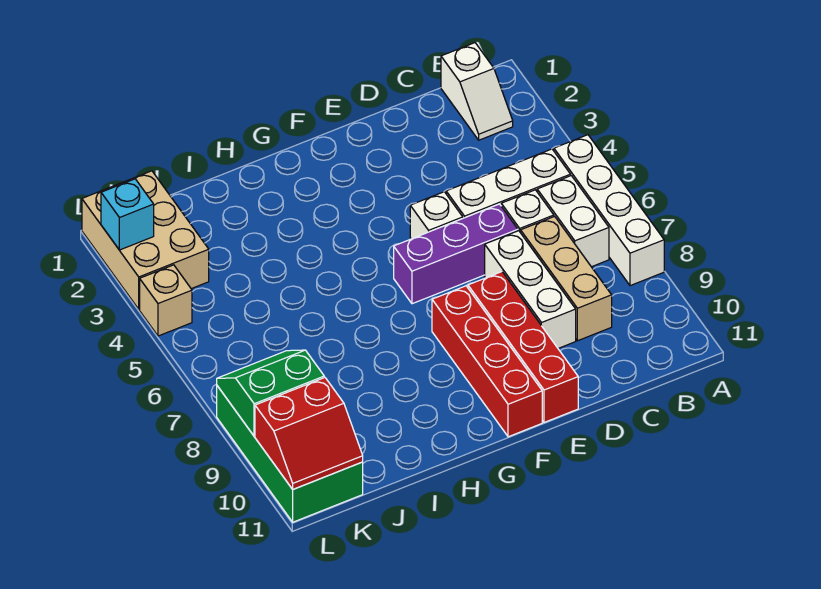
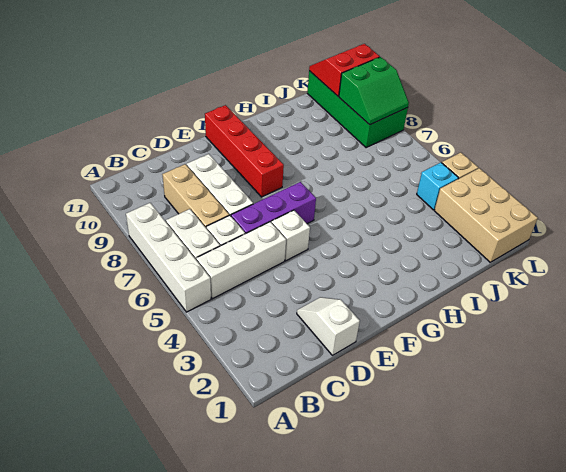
white slope B1:B2 level 1 top 1 -> white slope D1:D2 level 1 top 1
red brick E8:E11 level 1 -> none
cyan brick L2 level 2 -> cyan brick K4 level 1

